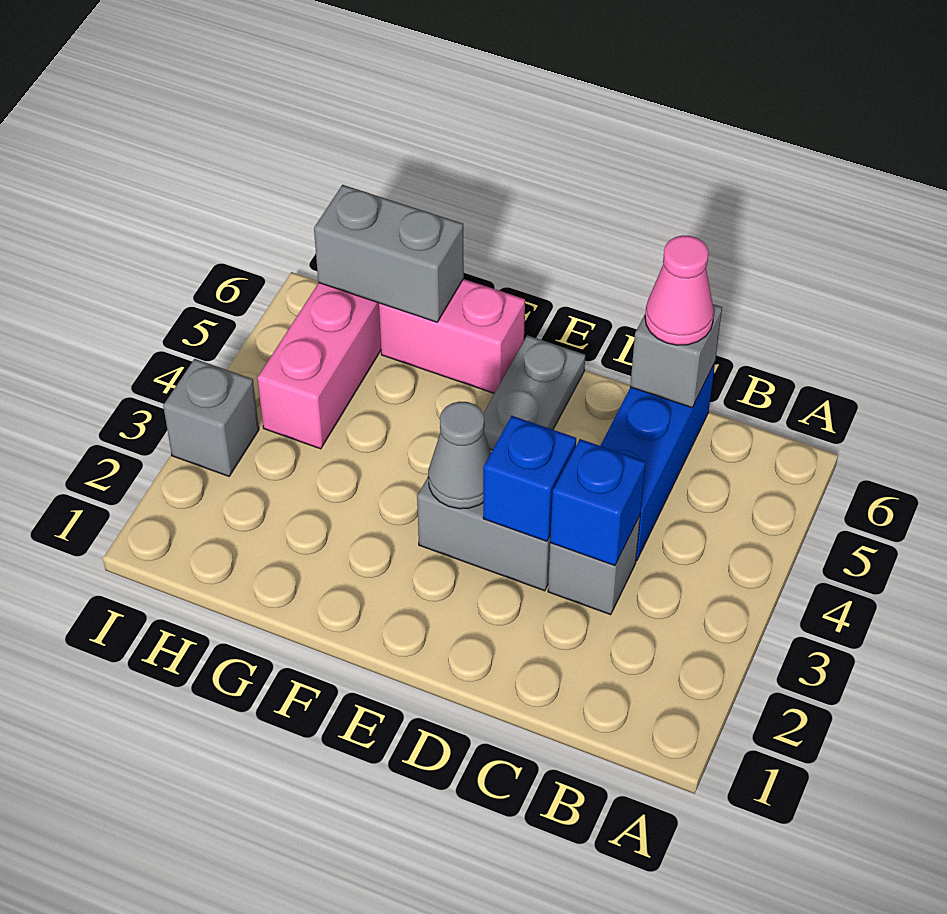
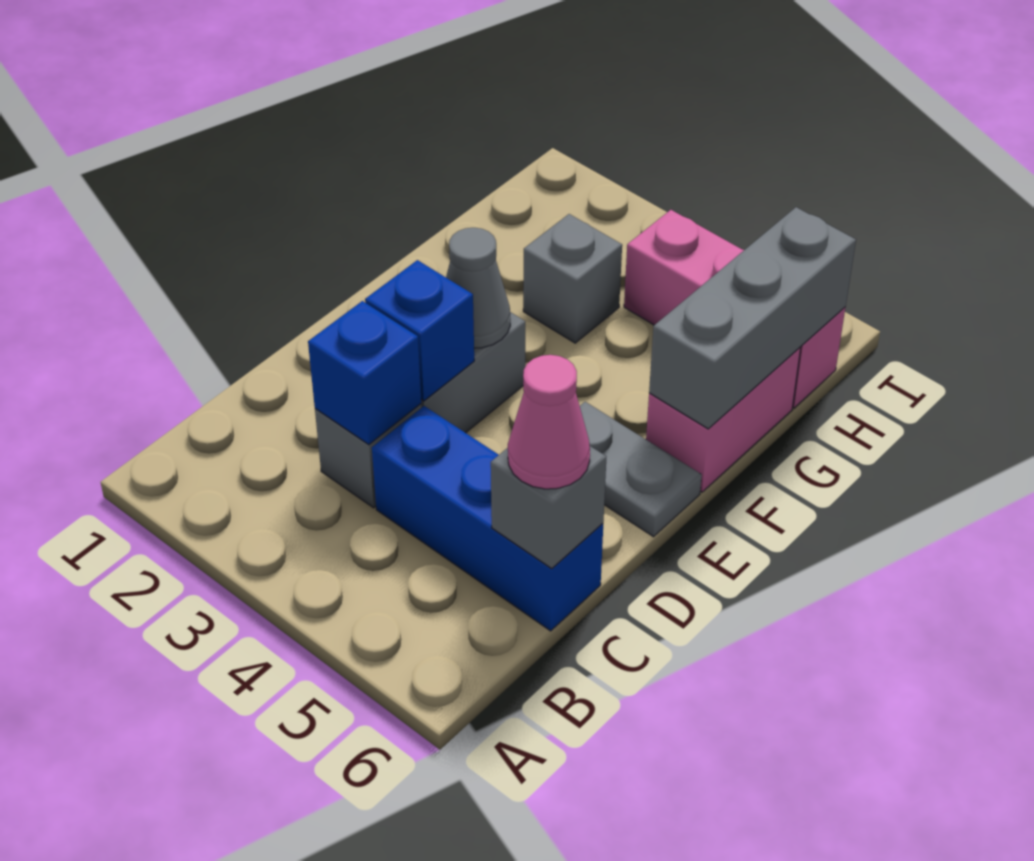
grey brick G6:H6 level 2 -> grey brick F6:H6 level 2
grey brick I3 level 1 -> grey brick G3 level 1

